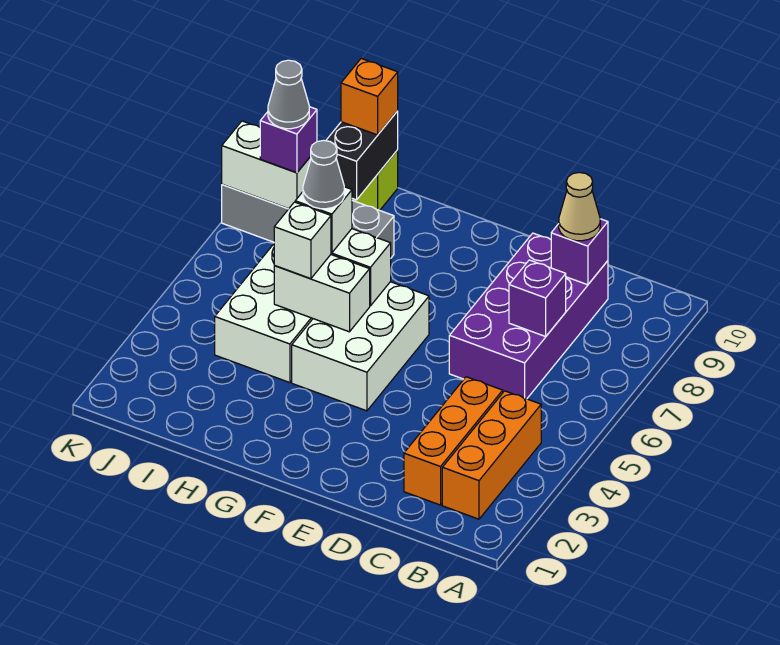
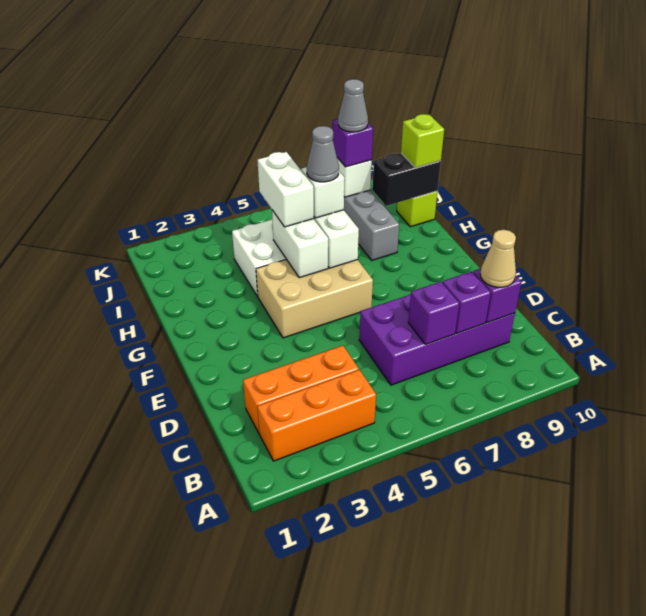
none -> purple brick C8 level 2
white brick F4:G6 level 1 -> tan brick F4:G6 level 1
white brick H5 level 3 -> white brick H5:I5 level 3
orange brick I10 level 3 -> lime brick I10 level 3

